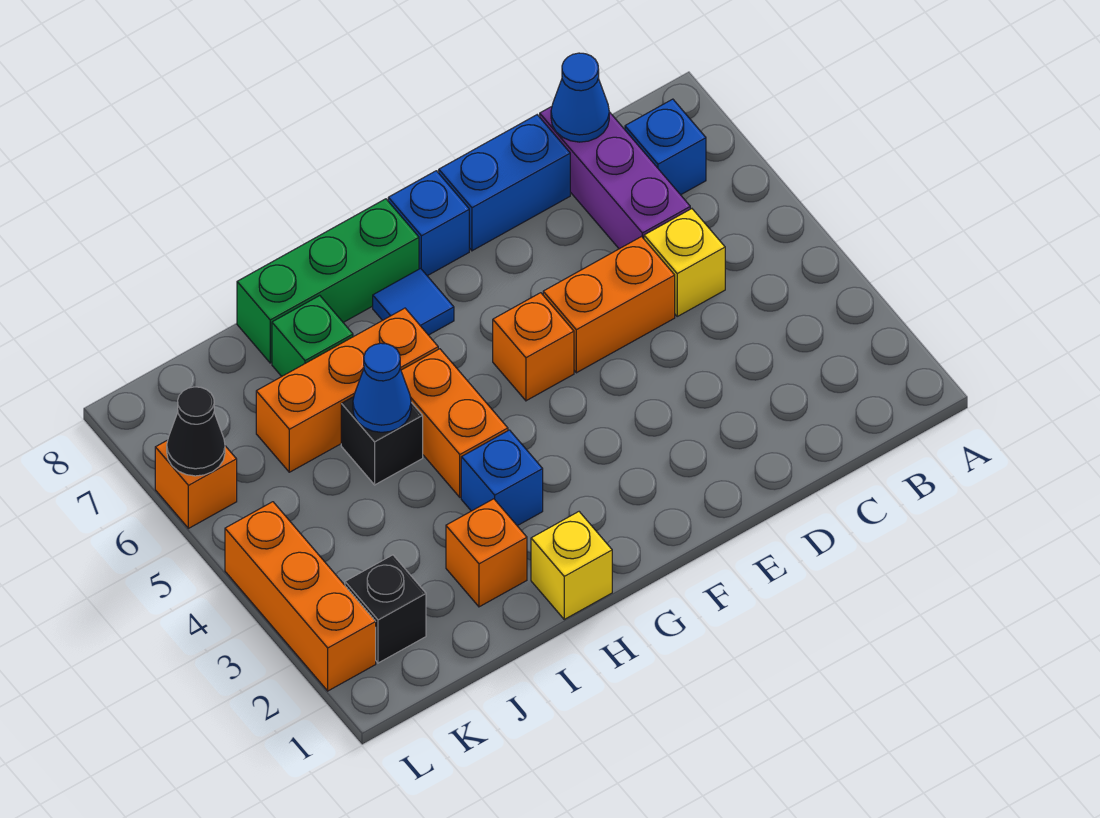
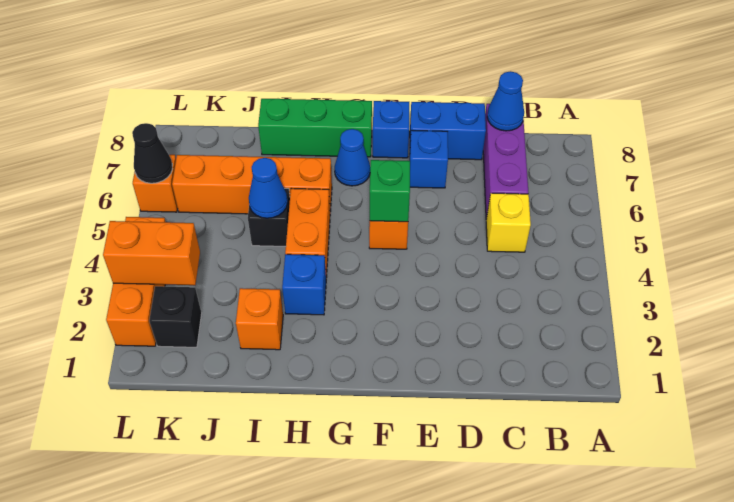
blue brick B7 level 1 -> blue brick E7 level 1
orange brick D5:E5 level 1 -> orange brick K3:L3 level 2
blue tile G7 level 1 -> blue cone G7 level 1
yellow brick H1 level 1 -> none
orange brick H6:J6 level 1 -> orange brick H6:K6 level 1
green brick I7 level 1 -> green brick F5 level 2

